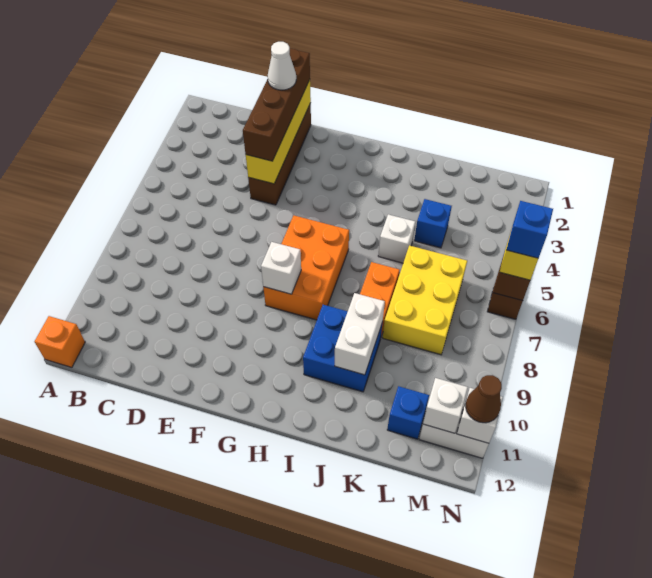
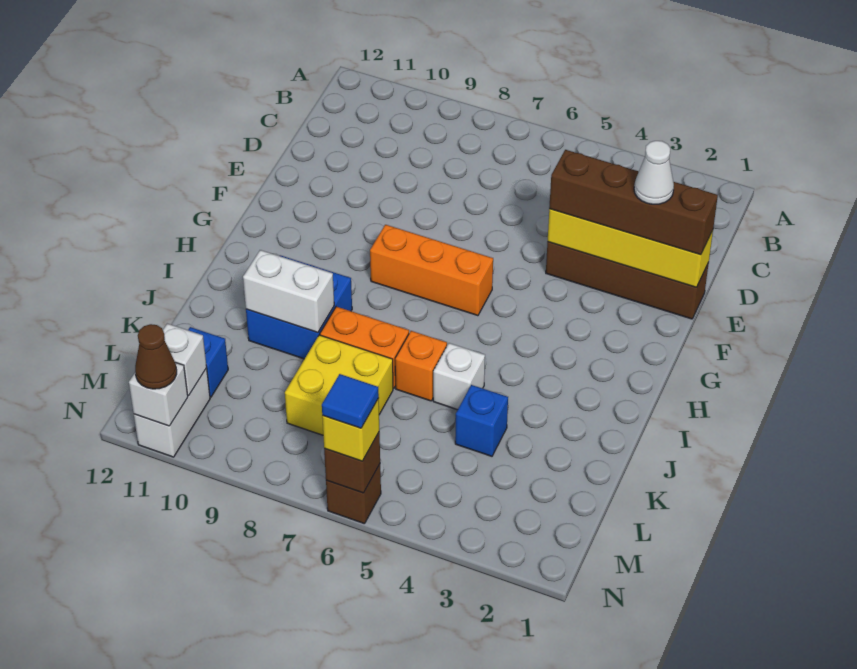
orange brick A12 level 1 -> orange brick J6 level 1
orange brick G6:H8 level 1 -> orange brick G6:G8 level 1
white brick G8 level 2 -> none
yellow brick K6:L8 level 1 -> yellow brick K7:L8 level 1
blue brick N6 level 4 -> blue tile N6 level 4

